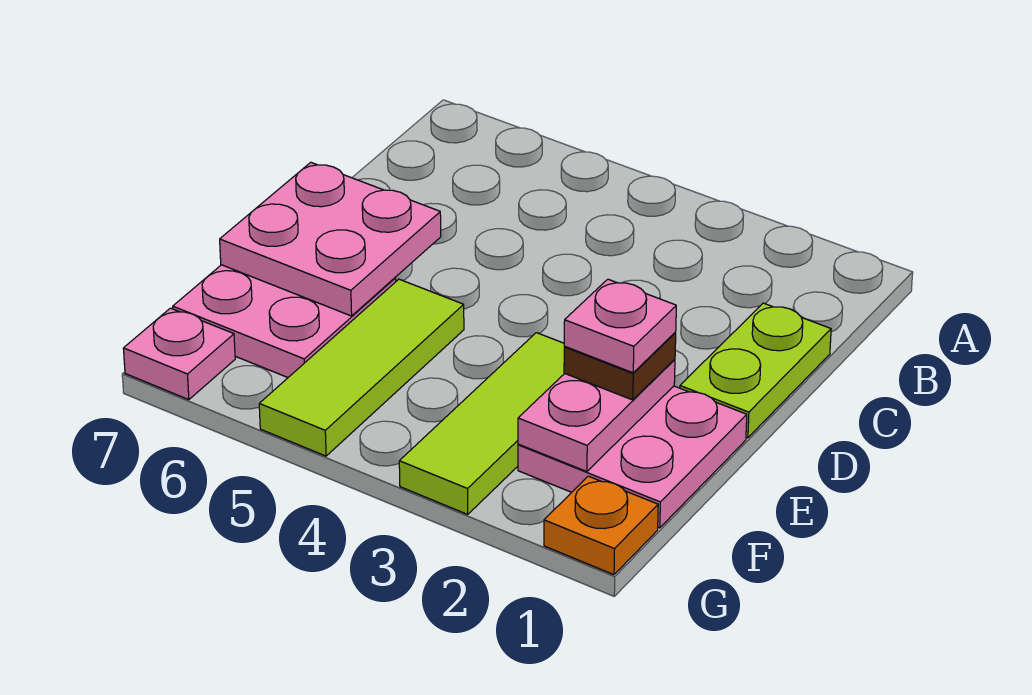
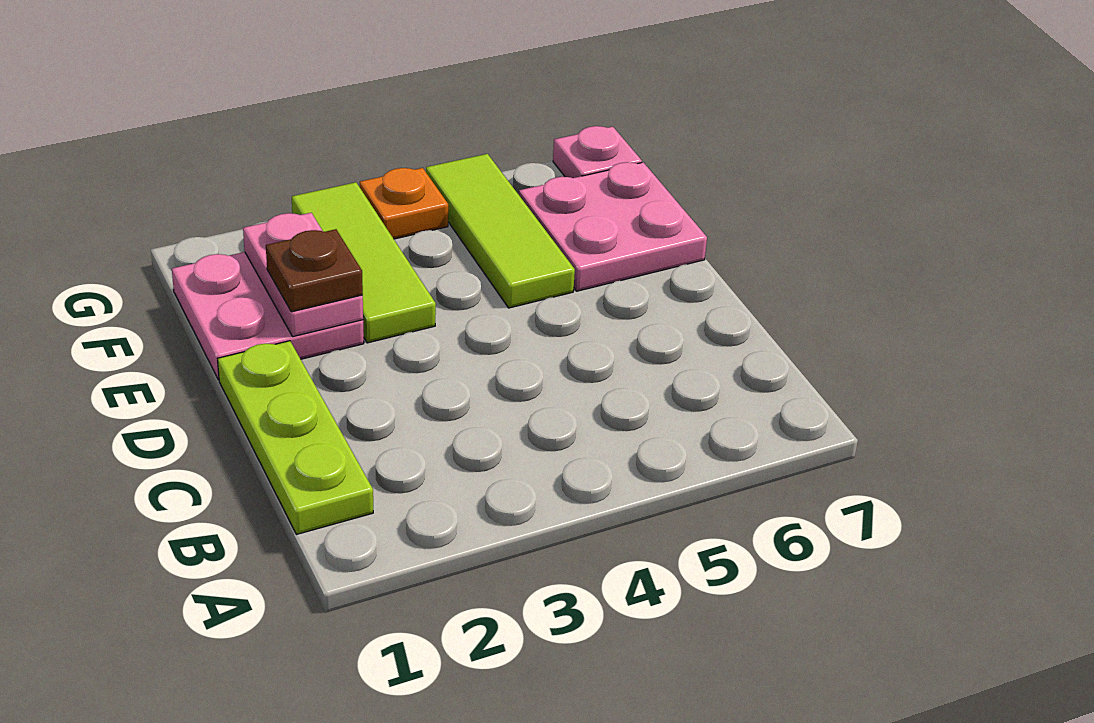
lime plate C1:D1 level 1 -> lime plate B1:D1 level 1
pink plate D6:E7 level 2 -> none
pink plate E2 level 4 -> none
orange plate G1 level 1 -> orange plate G4 level 1

